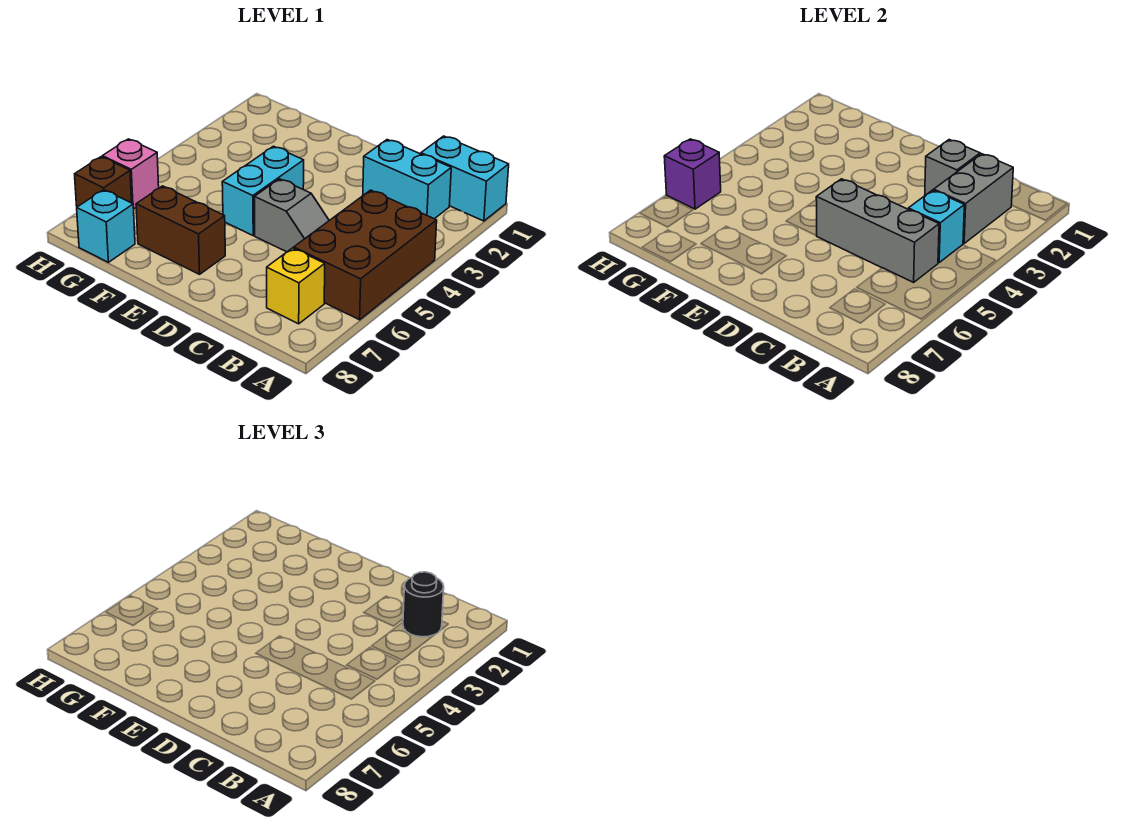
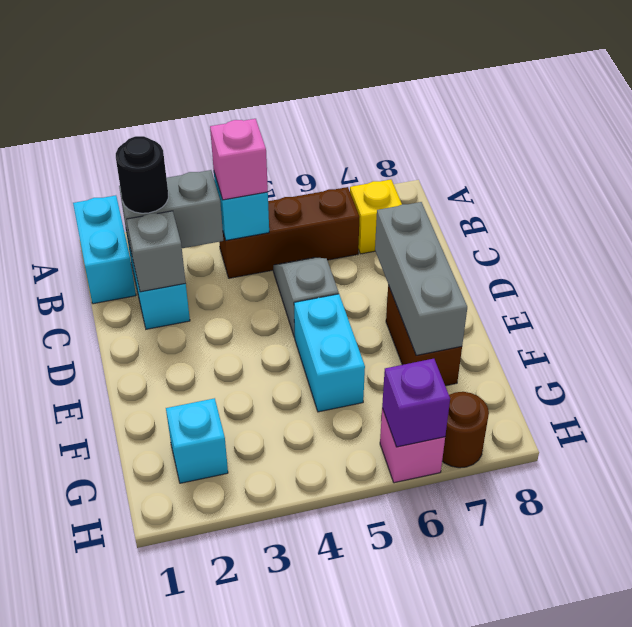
brown brick A4:B6 level 1 -> brown brick B4:B6 level 1
none -> pink brick B4 level 3
grey brick B5:D5 level 2 -> grey brick D7:F7 level 2
cyan brick E4:E5 level 1 -> cyan brick E5:F5 level 1
cyan brick G8 level 1 -> cyan brick G2 level 1
brown brick H7 level 1 -> brown round brick H7 level 1

